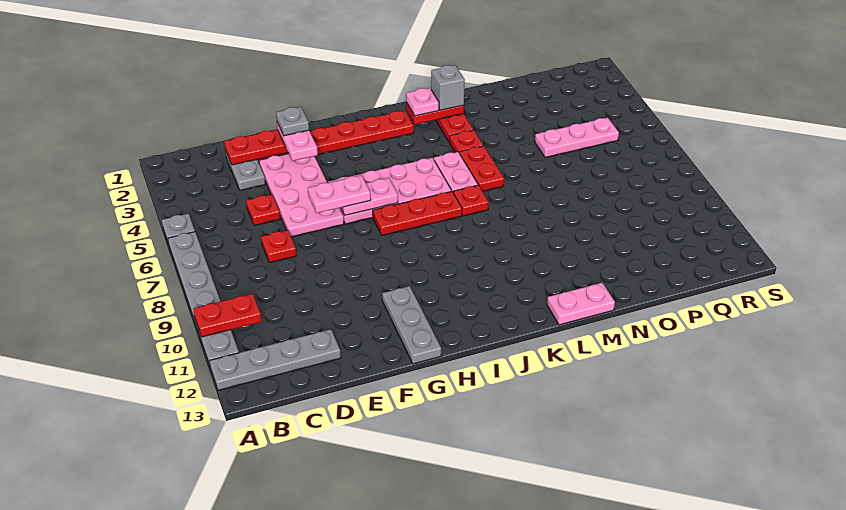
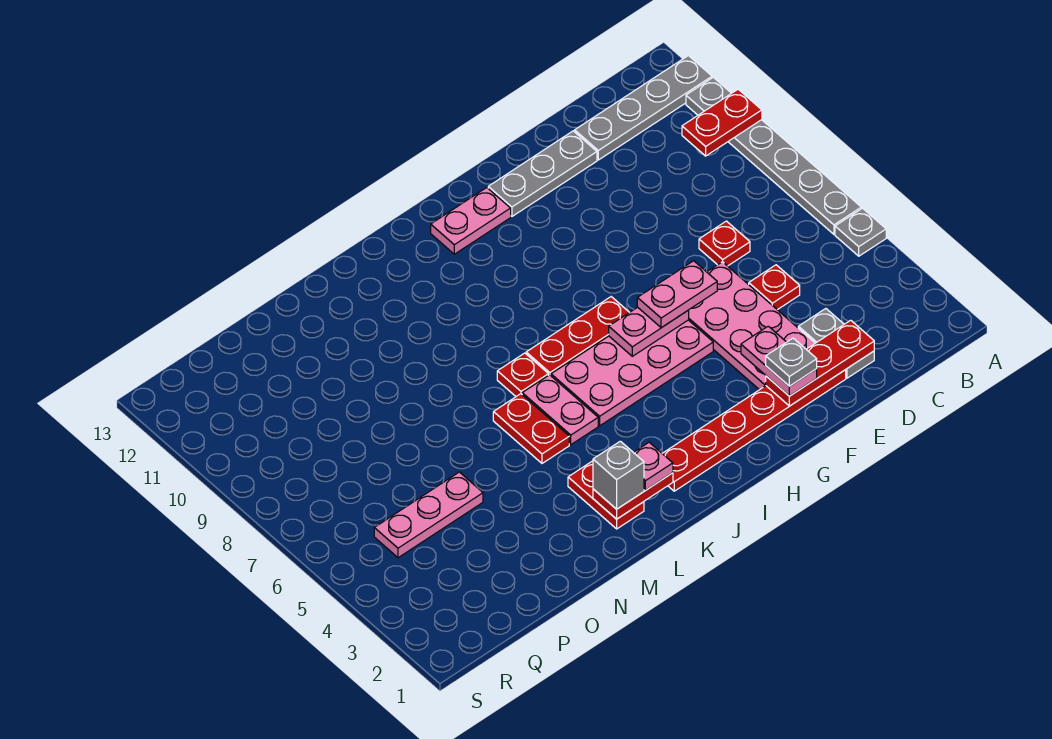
grey plate G11:G13 level 1 -> grey plate E12:G12 level 1
red plate L4 level 1 -> none
pink plate L13:M13 level 1 -> pink plate H12:I12 level 1

